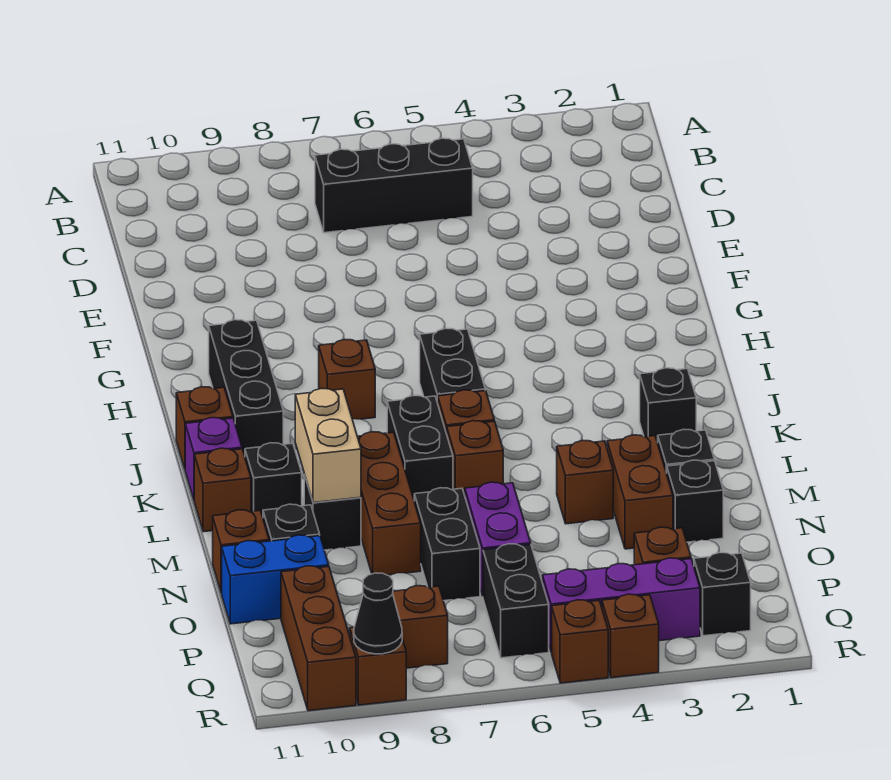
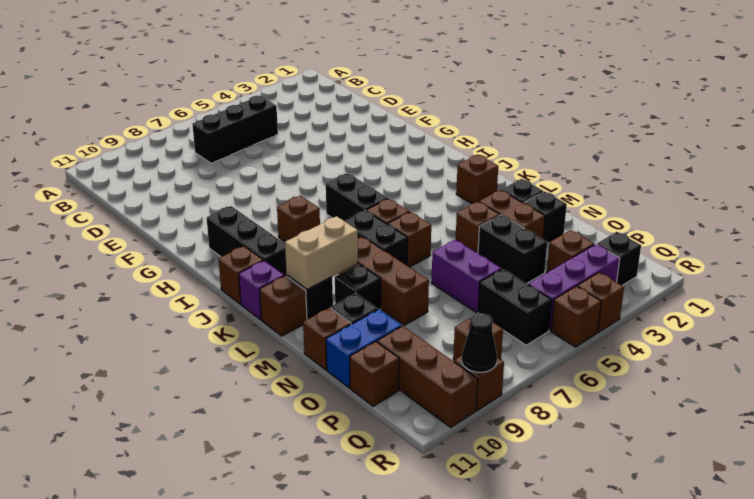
black brick K2 level 1 -> brown brick K2 level 1
tan brick L9:M9 level 2 -> tan brick L9:L10 level 2
black brick N7:O7 level 1 -> black brick N4:O4 level 1
none -> brown brick P11 level 1

